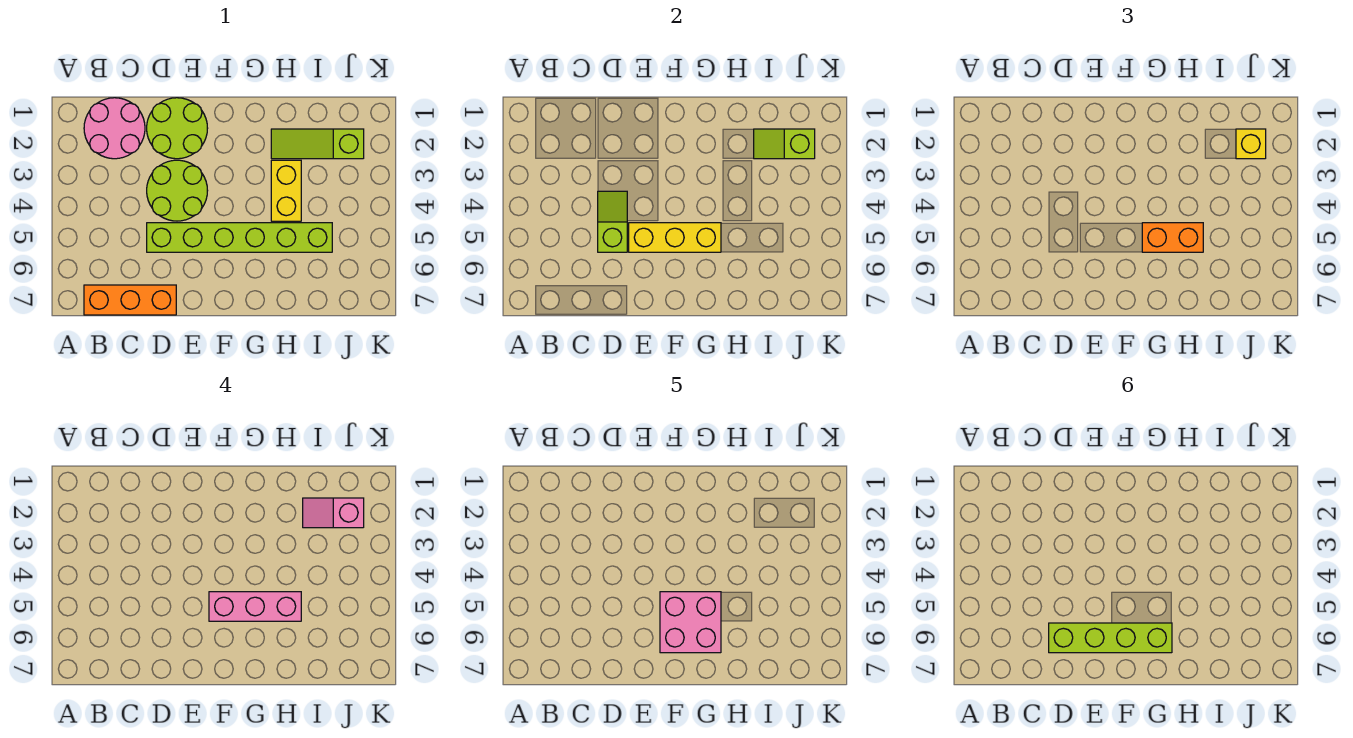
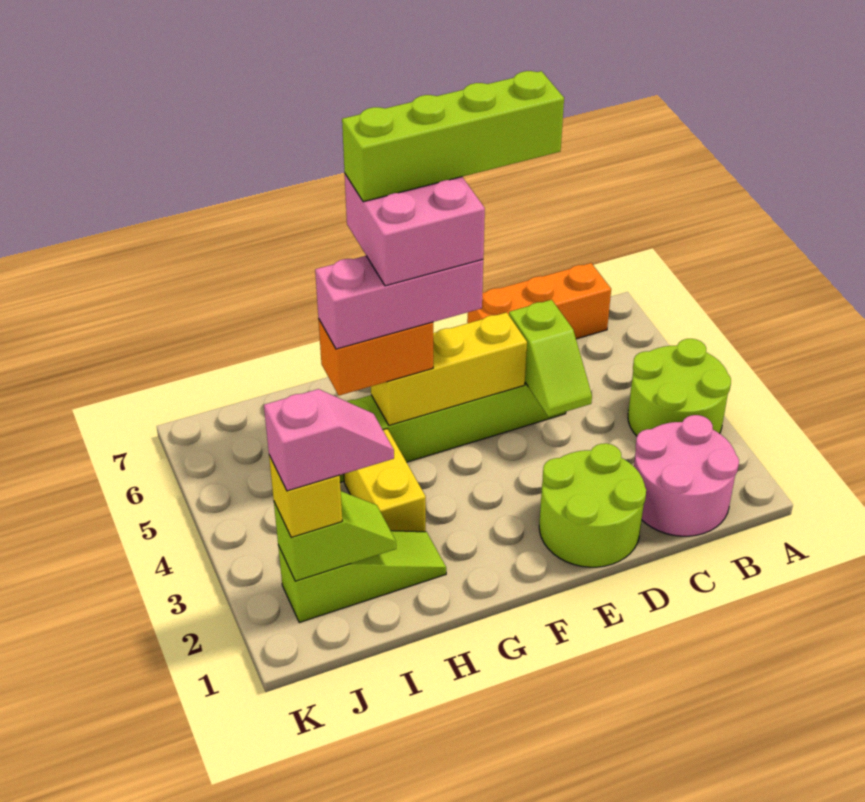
lime round brick D3:E4 level 1 -> lime round brick A3:B4 level 1

